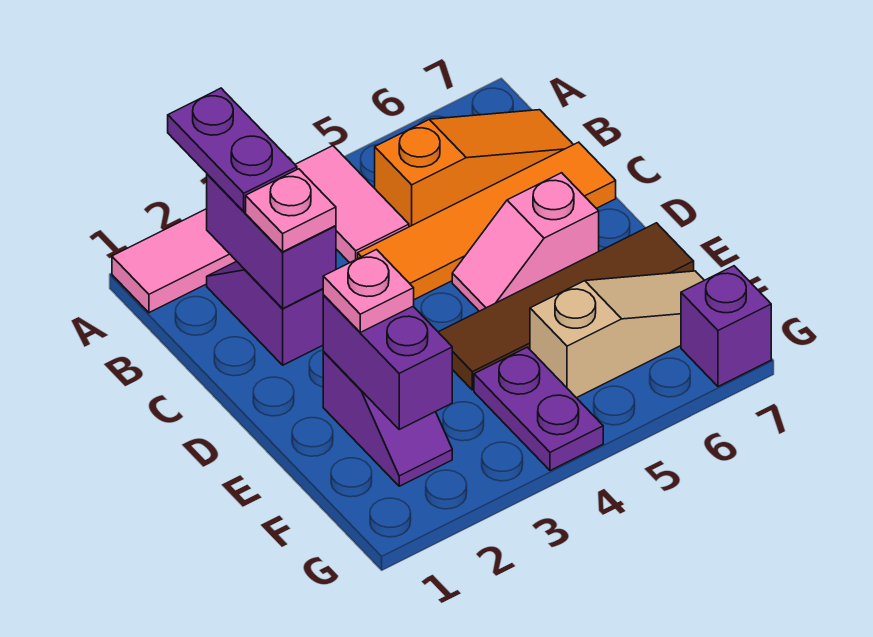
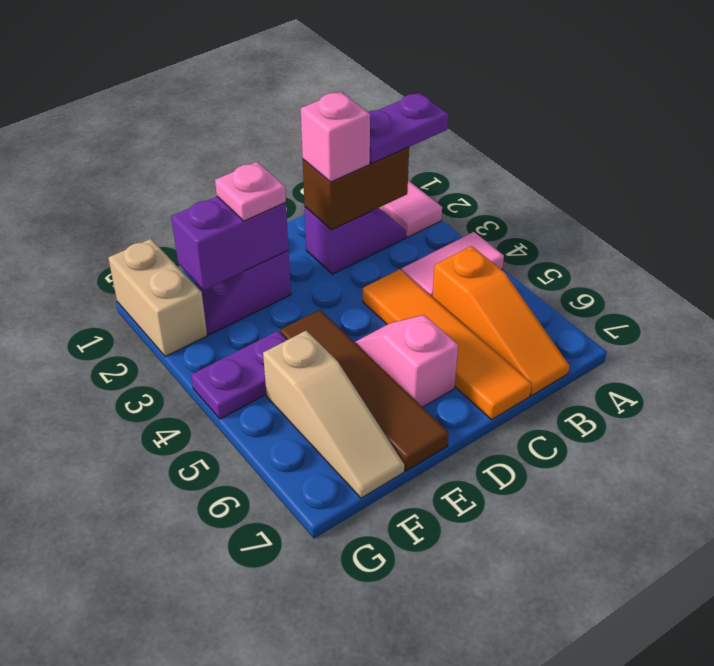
purple brick B2:C2 level 2 -> brown brick B2:C2 level 2
pink plate C2 level 3 -> pink brick C2 level 3
none -> tan brick G1:G2 level 1
purple brick G7 level 1 -> none

